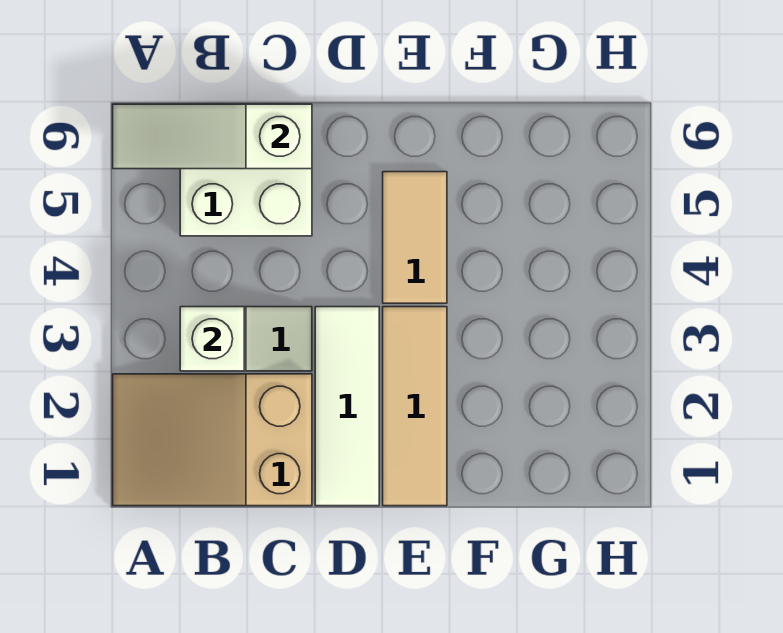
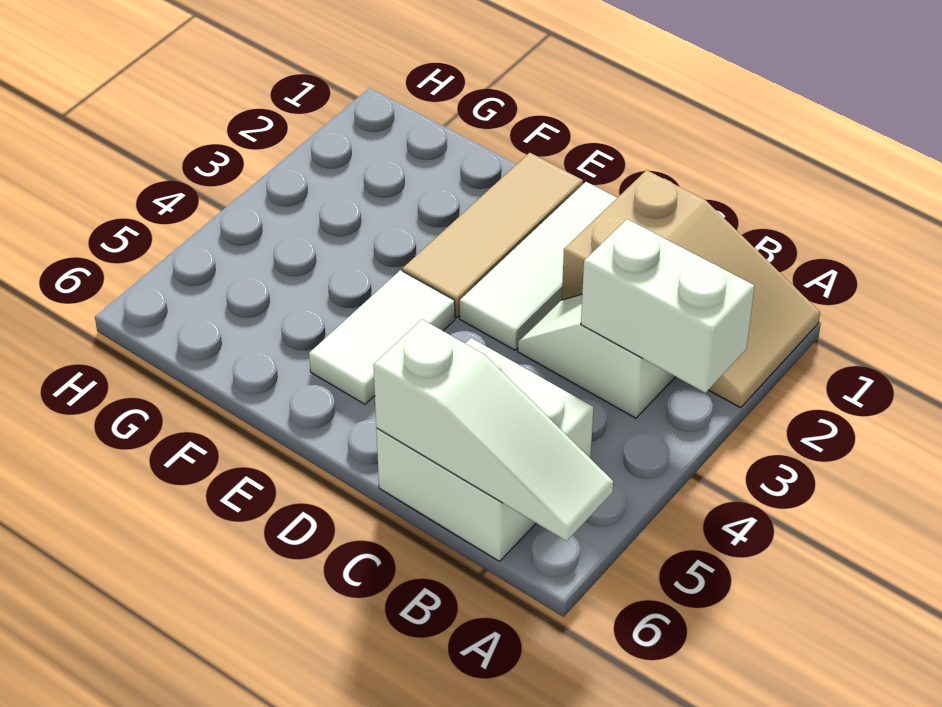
white brick B3 level 2 -> white brick A3:B3 level 2
tan tile E4:E5 level 1 -> white tile E4:E5 level 1

